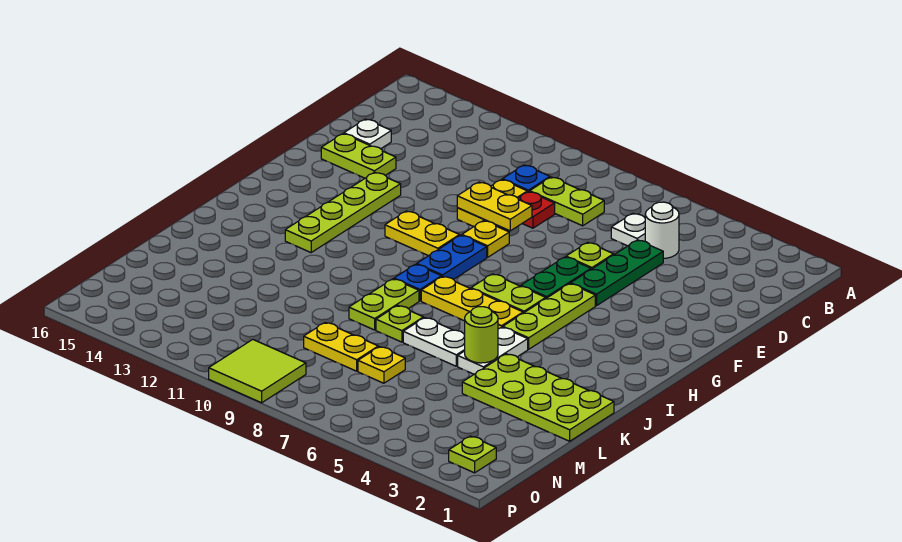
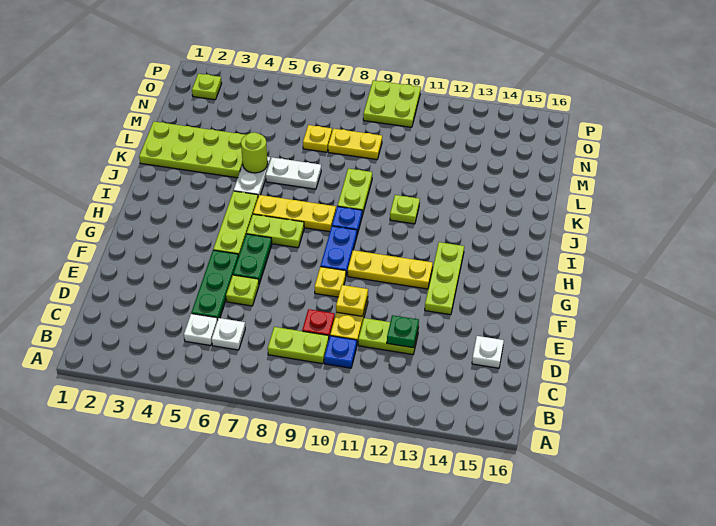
white round brick C5 level 1 -> white plate C5 level 1
none -> green plate D12 level 2
yellow plate E9:E10 level 2 -> yellow plate E10 level 2
lime plate E14:E15 level 1 -> lime plate D11:D12 level 1
lime plate F13:I13 level 1 -> lime plate F13:H13 level 1
yellow plate G10:G11 level 1 -> yellow plate G10:G12 level 1
lime plate K8 level 1 -> lime plate J11 level 1
lime tile O9:P10 level 1 -> lime plate O9:P10 level 1

